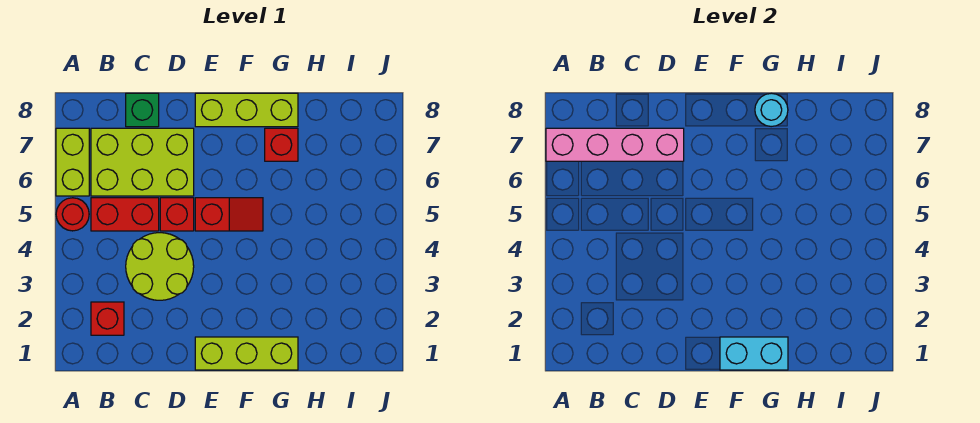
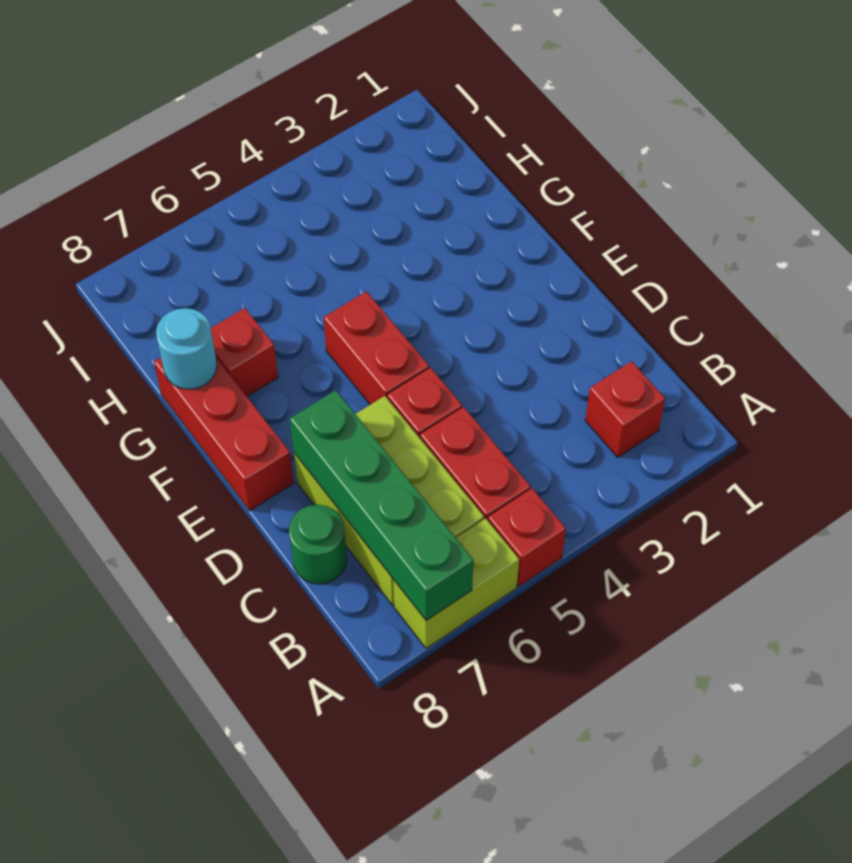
red round brick A5 level 1 -> red brick A5 level 1
pink brick A7:D7 level 2 -> green brick A7:D7 level 2
lime round brick C3:D4 level 1 -> none
green brick C8 level 1 -> green round brick C8 level 1
lime brick E1:G1 level 1 -> none
red slope E5:F5 level 1 top E -> red brick E5:F5 level 1
lime brick E8:G8 level 1 -> red brick E8:G8 level 1
cyan brick F1:G1 level 2 -> none

